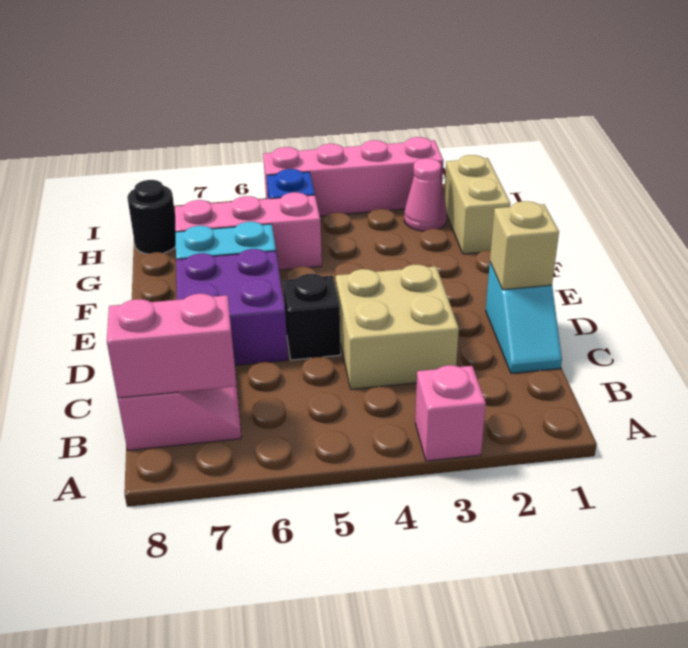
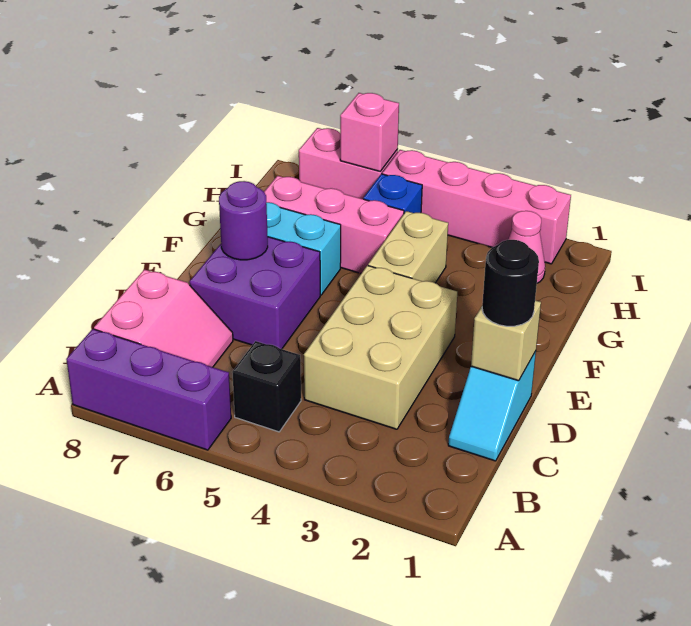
pink brick A3 level 1 -> pink brick I6 level 2
none -> purple brick A6:A8 level 1
pink brick B7:B8 level 2 -> pink brick I6:I7 level 1
tan brick C3:D4 level 1 -> tan brick C3:E4 level 1
black brick D5 level 1 -> black brick B5 level 1
none -> purple round brick E7 level 2
tan brick G1:H1 level 1 -> tan brick F4:G4 level 1
black round brick H8 level 1 -> black round brick D1 level 3

